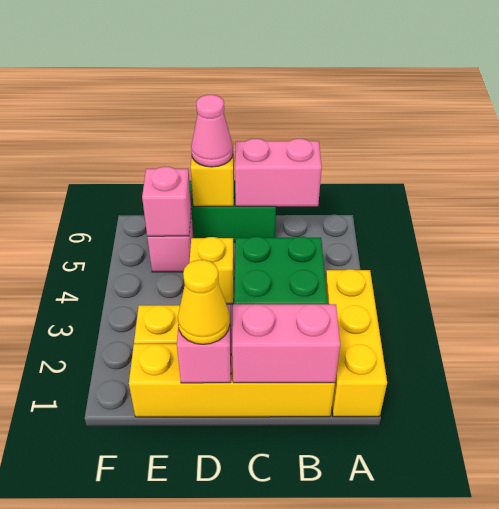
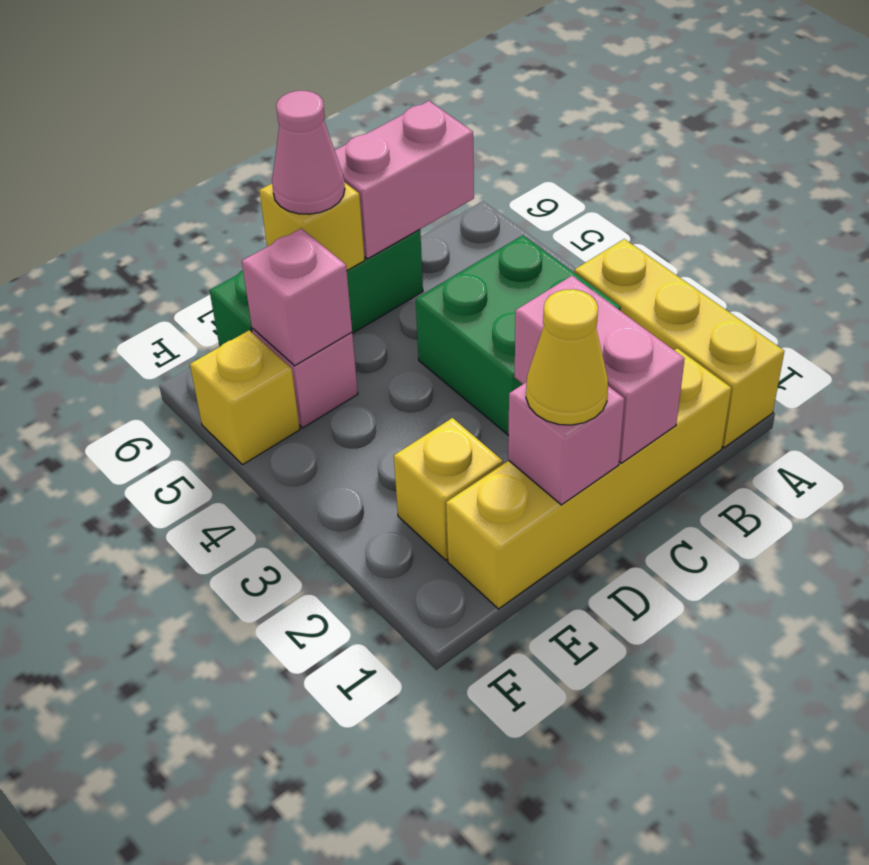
pink brick B1:C1 level 2 -> pink brick C1:C2 level 2
yellow brick D4 level 1 -> yellow brick F5 level 1

